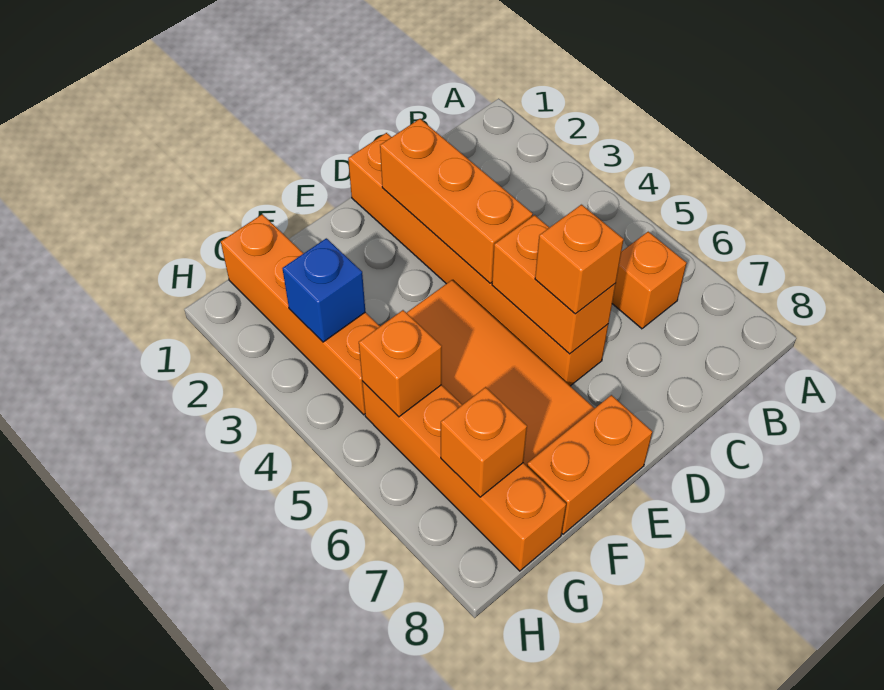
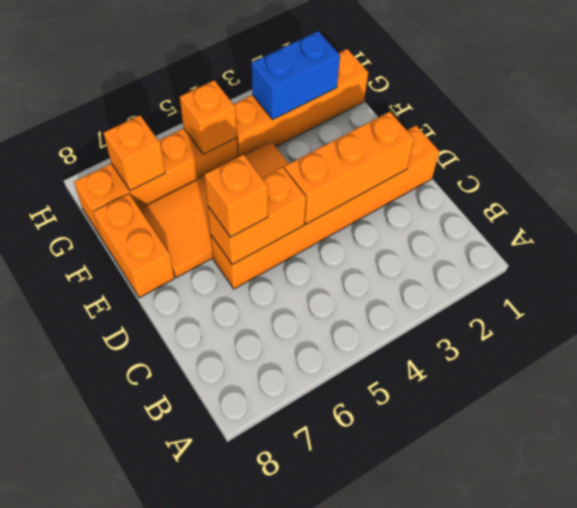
orange brick B6 level 1 -> none
blue brick G3 level 2 -> blue brick G2:G3 level 2

